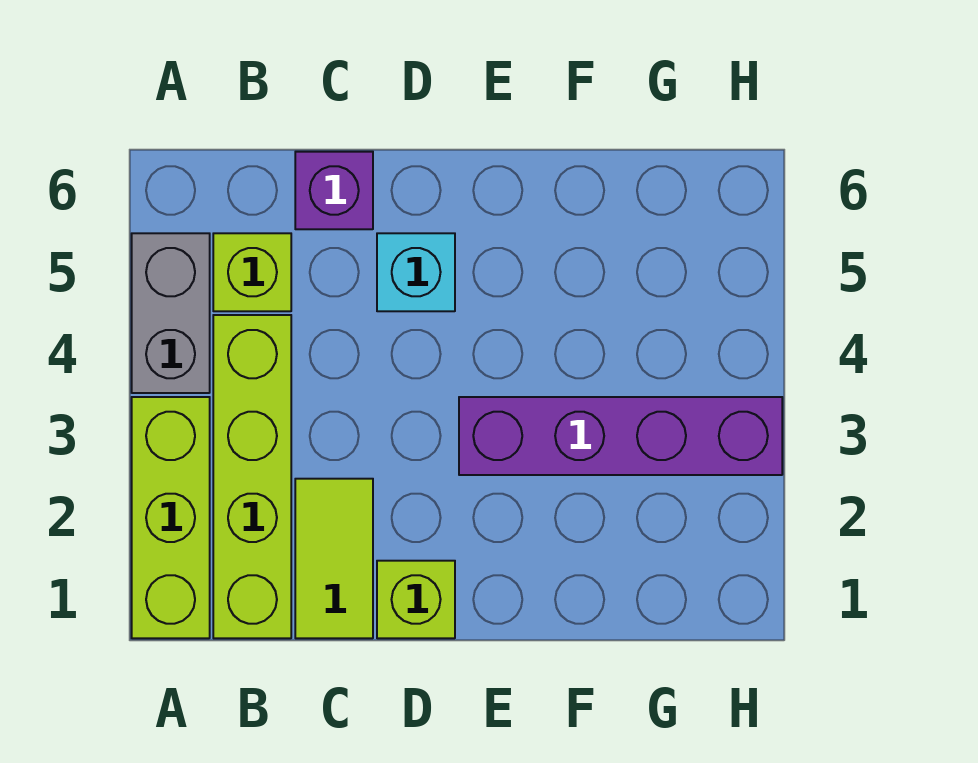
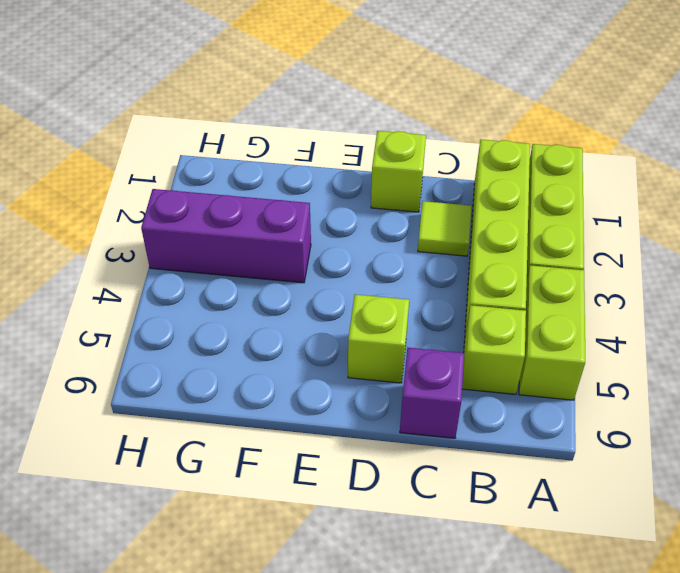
grey brick A4:A5 level 1 -> lime brick A4:A5 level 1
lime tile C1:C2 level 1 -> lime tile C2 level 1
cyan brick D5 level 1 -> lime brick D5 level 1
purple brick E3:H3 level 1 -> purple brick F3:H3 level 1

